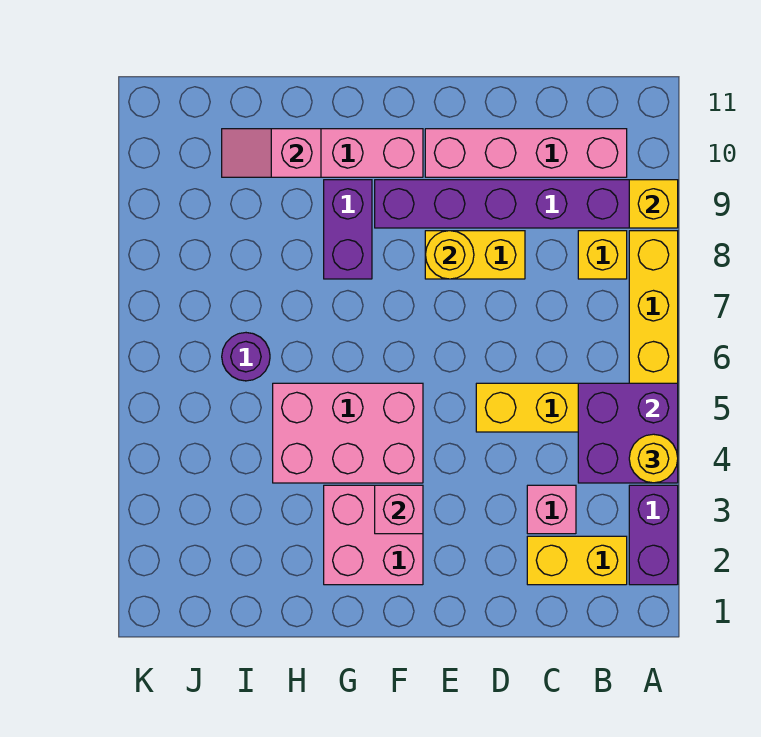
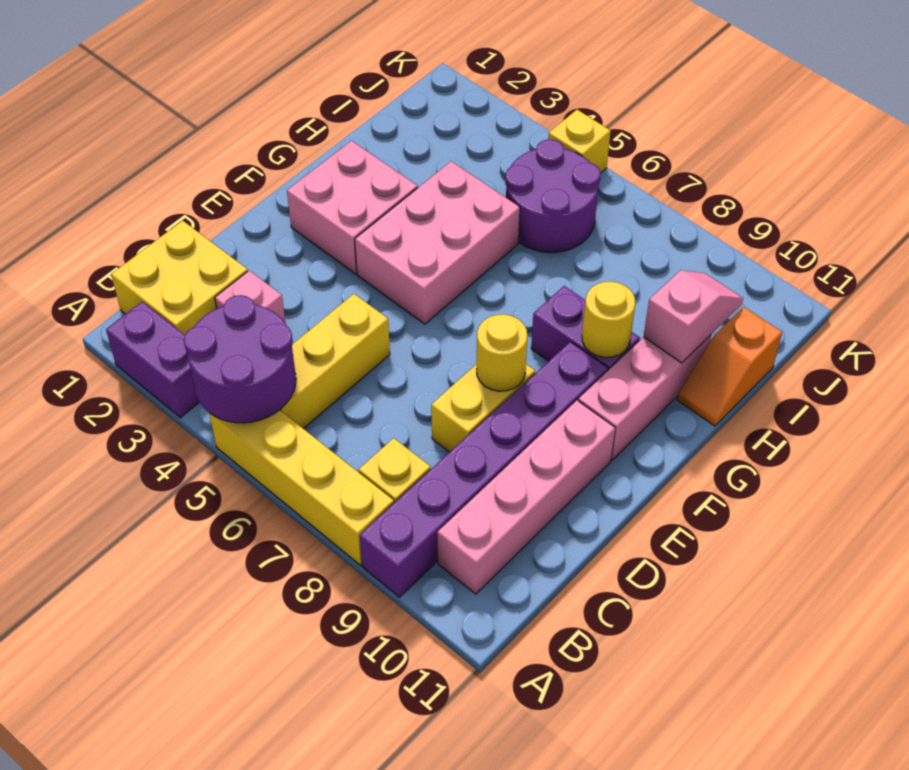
purple brick A4:B5 level 2 -> purple round brick A4:B5 level 2
yellow round brick A4 level 3 -> yellow round brick G9 level 2
yellow brick A9 level 2 -> yellow brick K5 level 1
yellow brick B2:C2 level 1 -> yellow brick B1:C2 level 1
pink brick F3 level 2 -> none
none -> orange slope H11:I11 level 1 top I
purple round brick I6 level 1 -> purple round brick I5:J6 level 1

